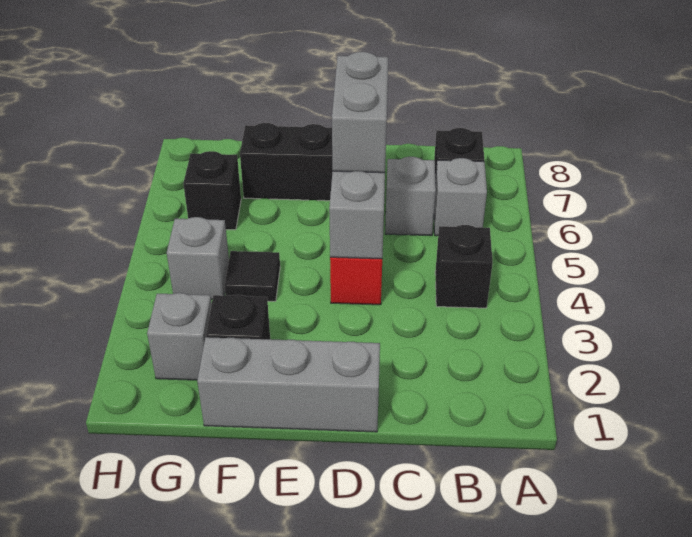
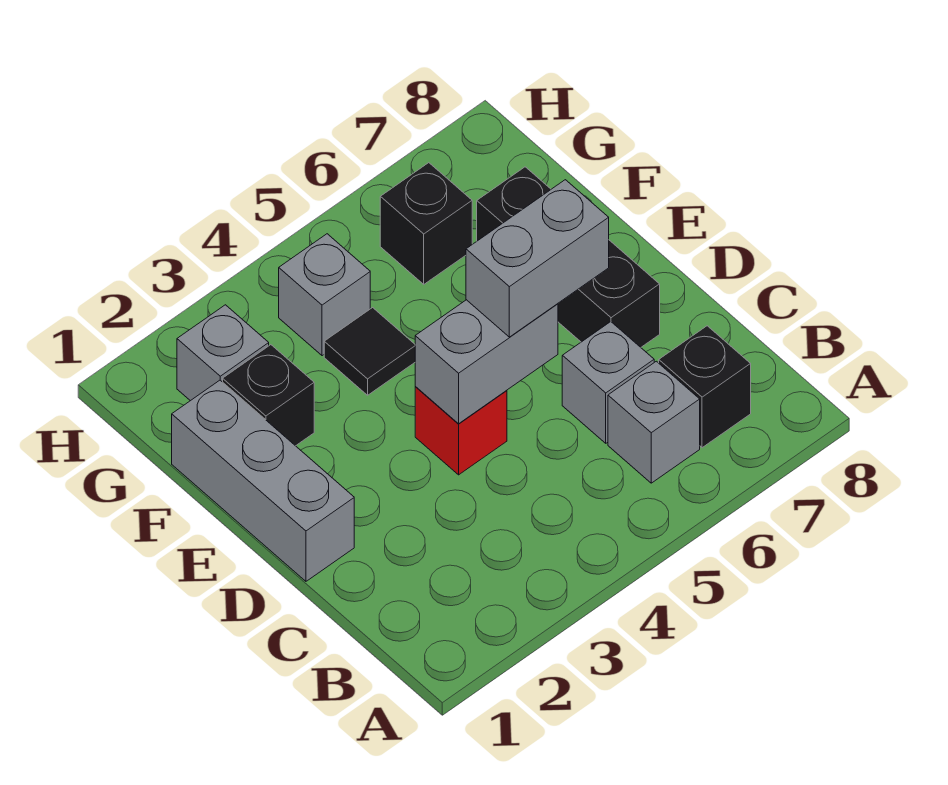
black brick B4 level 1 -> none

